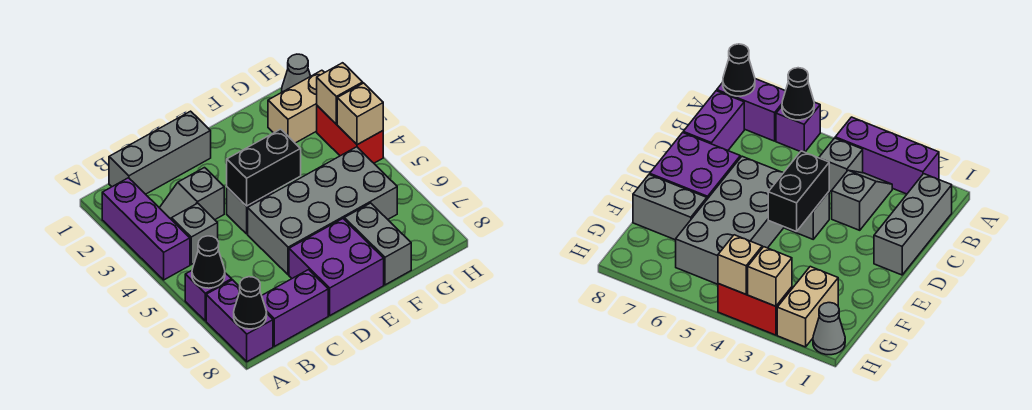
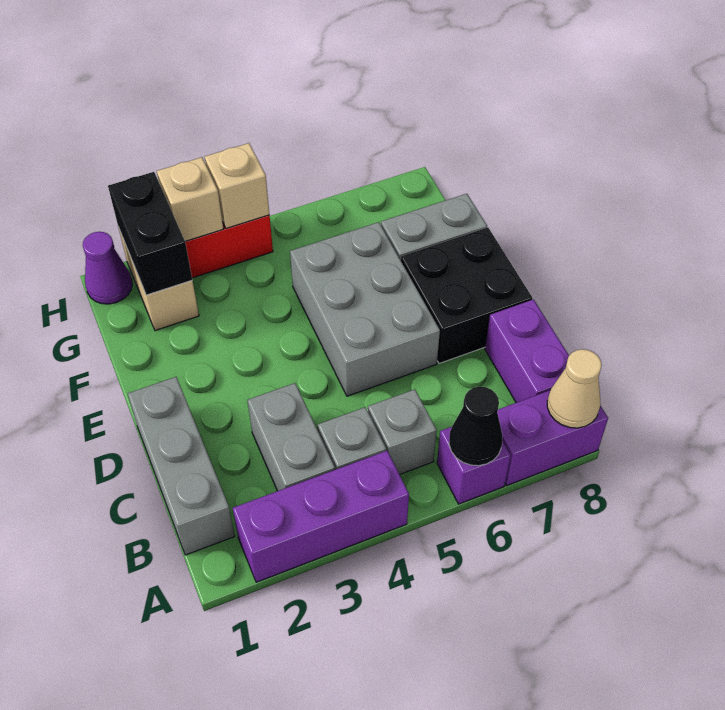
black cone A8 level 2 -> tan cone A8 level 2
grey slope B3:C3 level 1 top C -> grey brick B3:C3 level 1
grey brick D4 level 1 -> grey brick B5 level 1
black brick D4:E4 level 2 -> black brick G2:H2 level 2
grey brick D5:G6 level 1 -> grey brick D5:F6 level 1
purple brick D7:E8 level 1 -> black brick D7:E8 level 1
grey cone H1 level 1 -> purple cone H1 level 1

